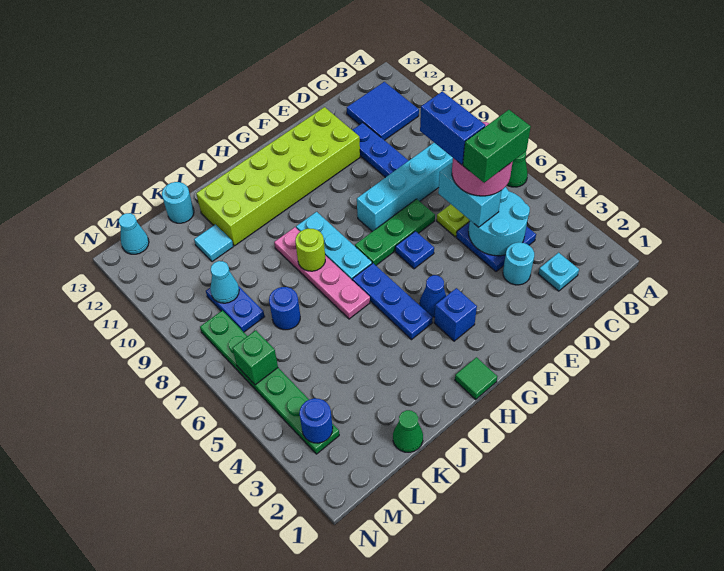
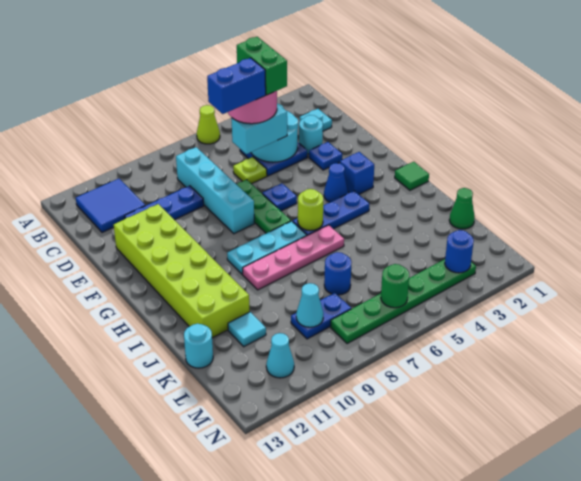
green cone A6 level 1 -> lime cone A6 level 1
none -> blue plate E3 level 1
lime round brick I8 level 2 -> lime round brick H6 level 2
green brick M6 level 2 -> green round brick M6 level 2
cyan cone M13 level 1 -> cyan cone M11 level 1

